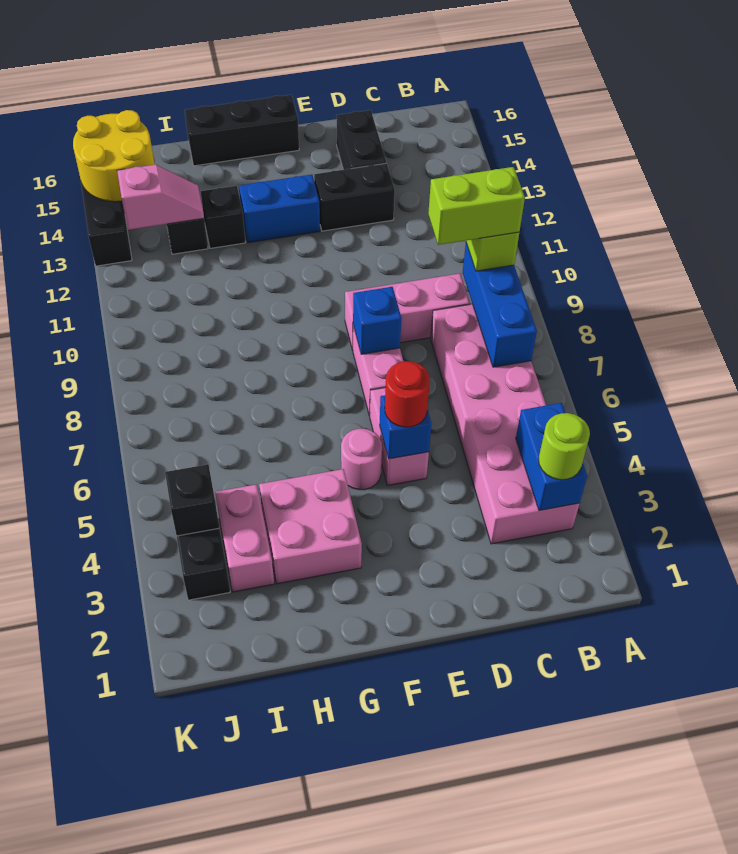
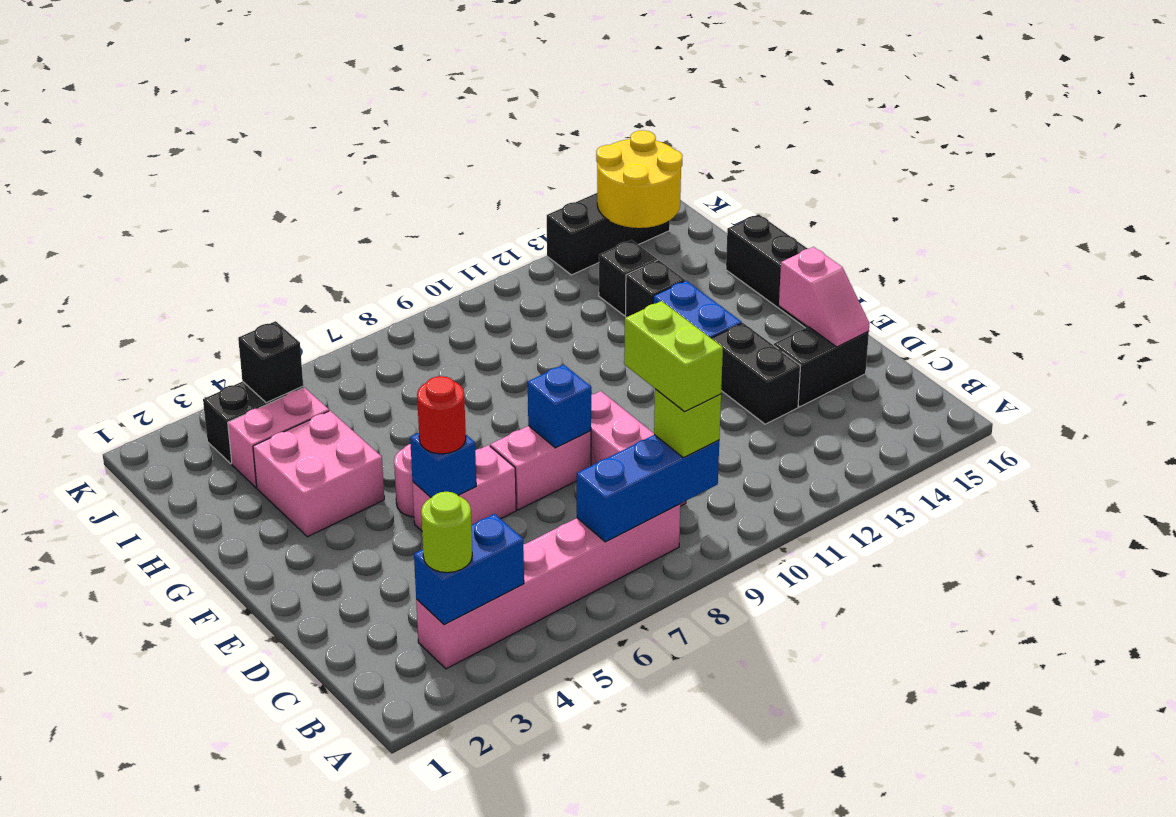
pink brick B3:C8 level 1 -> pink brick B3:B8 level 1
pink slope I13:J13 level 2 top J -> pink slope D15:E15 level 2 top E

